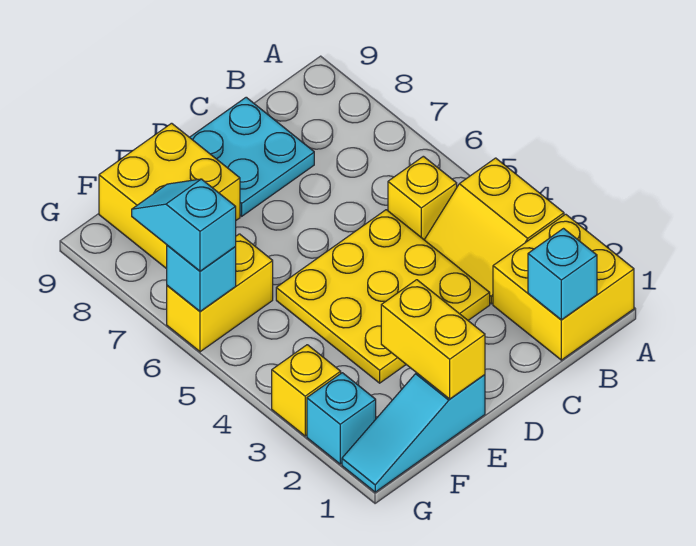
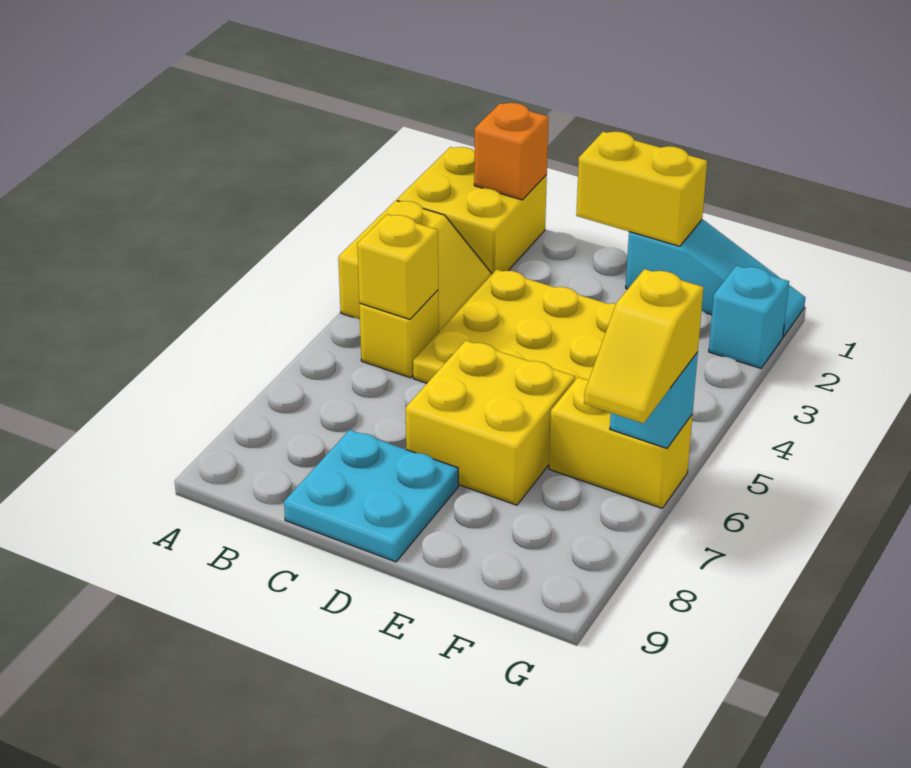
cyan brick B1 level 2 -> orange brick B1 level 2
yellow brick E1:E2 level 2 -> yellow brick D1:E1 level 2
yellow brick E8:F9 level 1 -> yellow brick D6:E7 level 1
yellow brick G3 level 1 -> yellow brick B5 level 2
cyan slope G6:G7 level 3 top 6 -> yellow slope G6:G7 level 3 top 6

